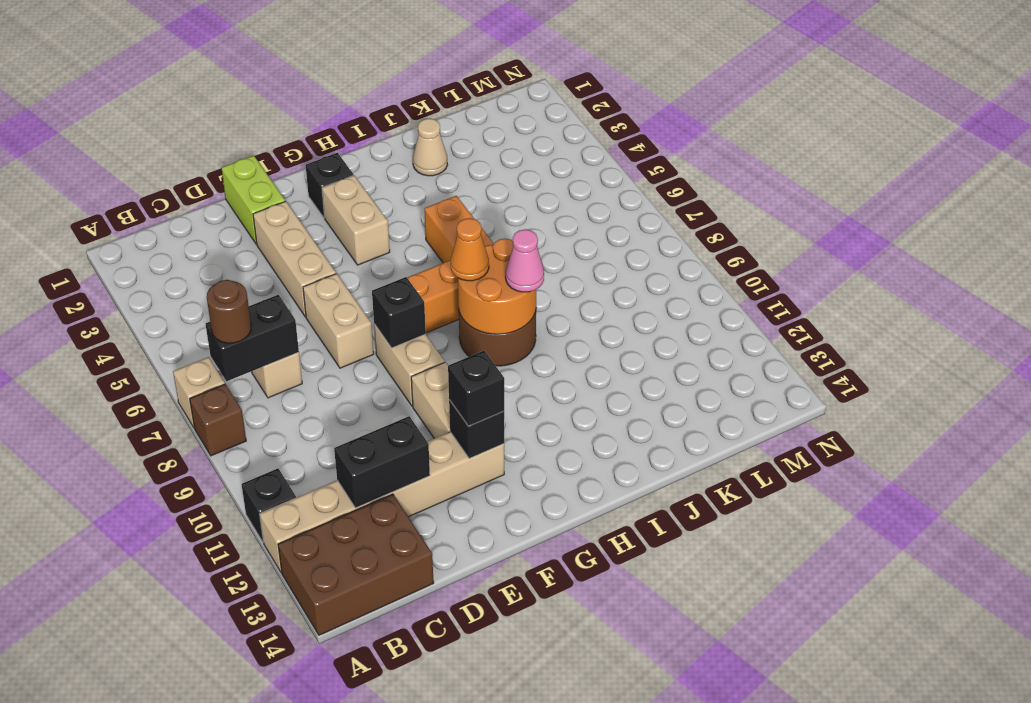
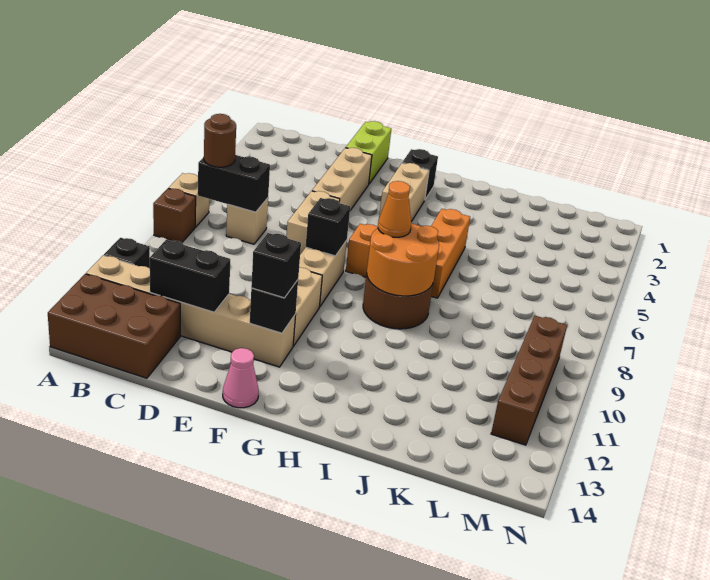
pink cone I9 level 3 -> pink cone F14 level 1
tan cone J2 level 1 -> none
none -> brown brick M9:M12 level 1

